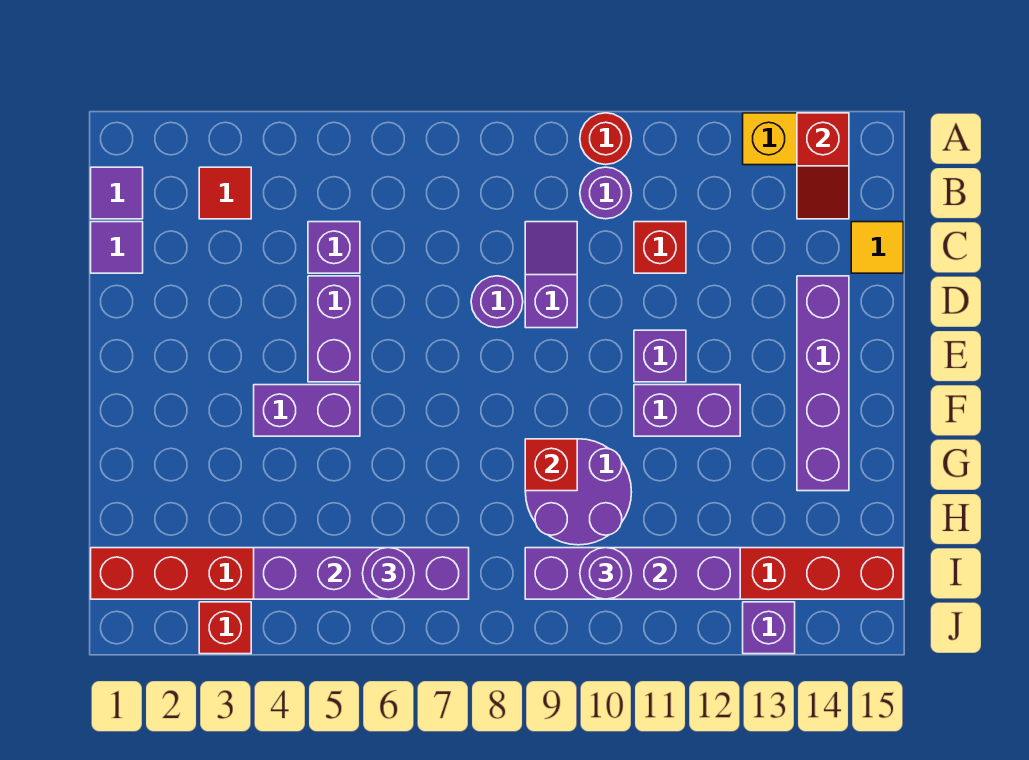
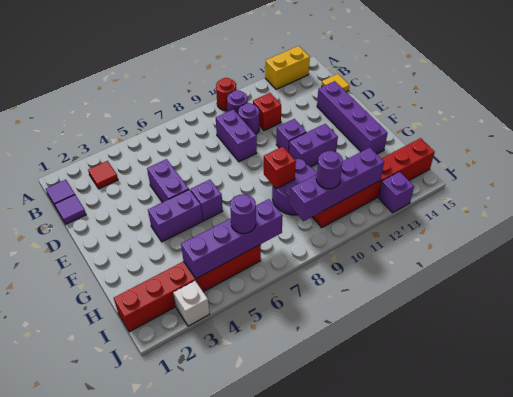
red slope A14:B14 level 2 top A -> none
purple brick C5 level 1 -> purple brick F6 level 1
purple slope C9:D9 level 1 top D -> purple brick C9:D9 level 1
purple round brick D8 level 1 -> purple round brick C10 level 1
red brick J3 level 1 -> white brick J3 level 1

